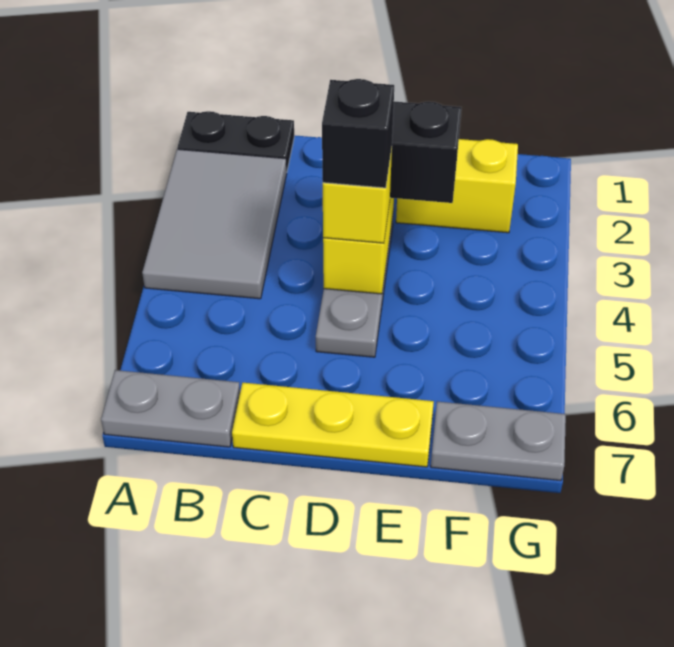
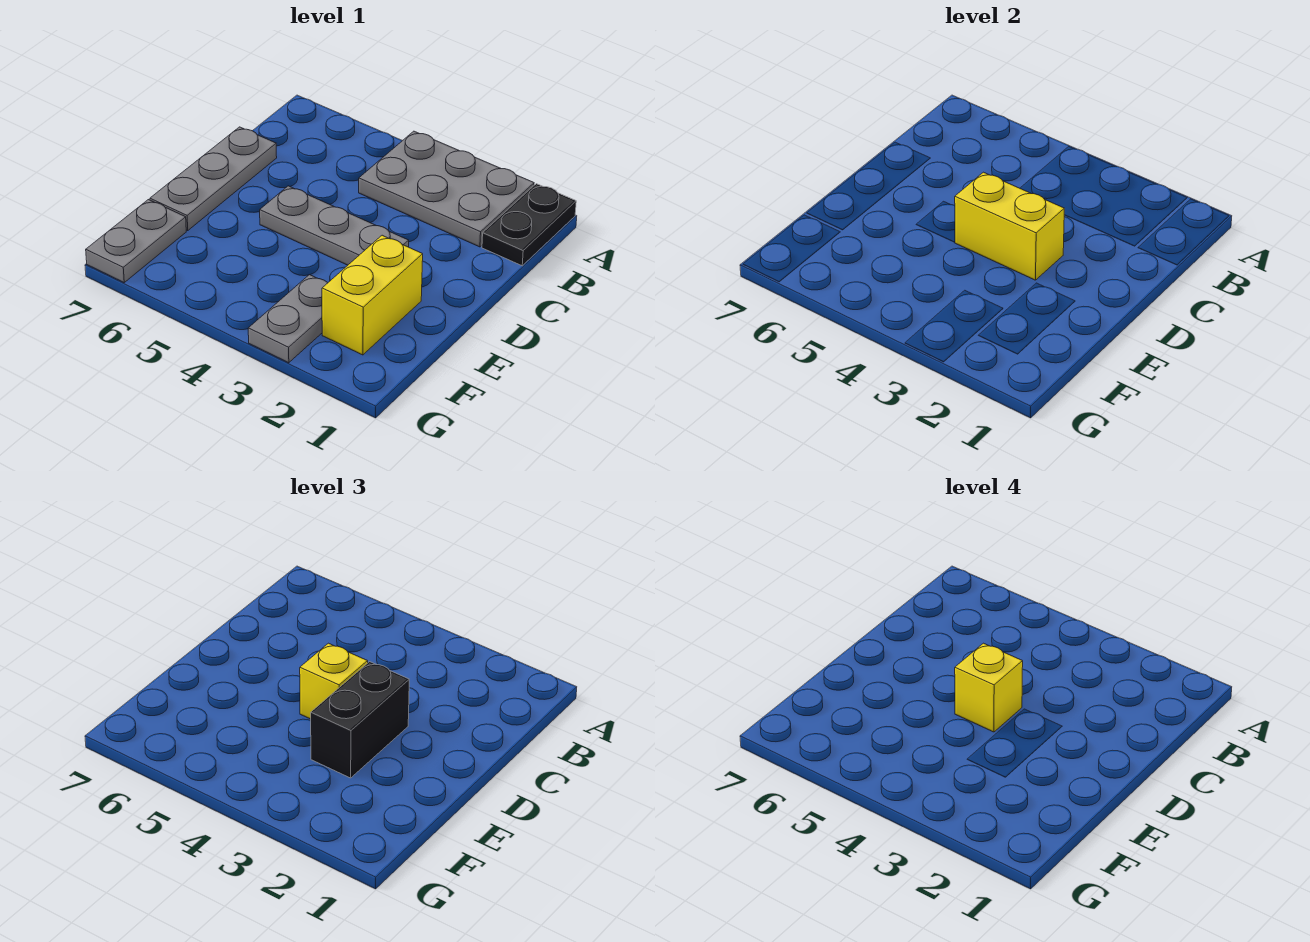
grey tile A2:B4 level 1 -> grey plate A2:B4 level 1
grey plate A7:B7 level 1 -> grey plate F3:G3 level 1
yellow plate C7:E7 level 1 -> grey plate C7:E7 level 1
black brick D4 level 4 -> yellow brick D4 level 4

